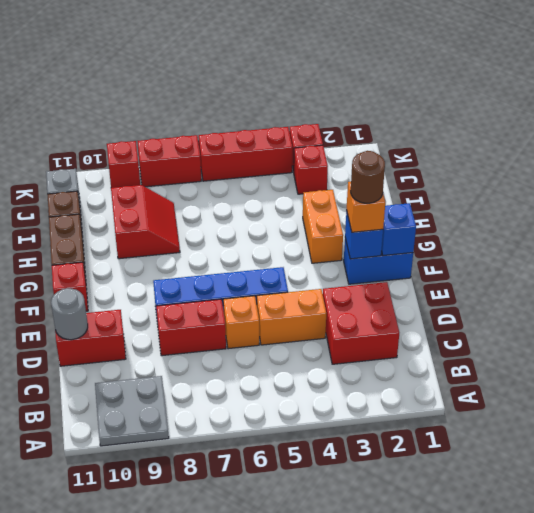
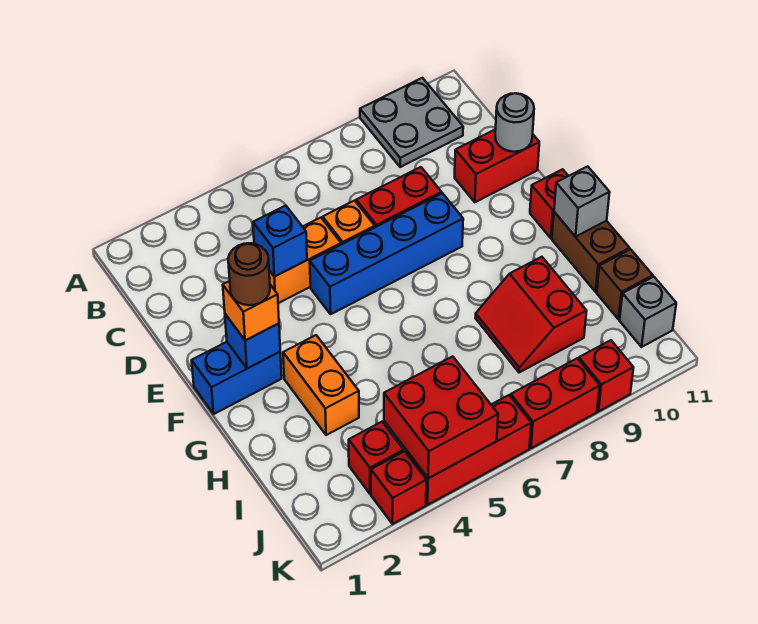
red brick C2:D3 level 1 -> red brick J4:K5 level 2
blue brick F1 level 2 -> blue brick D4 level 2
none -> grey brick G11 level 2

